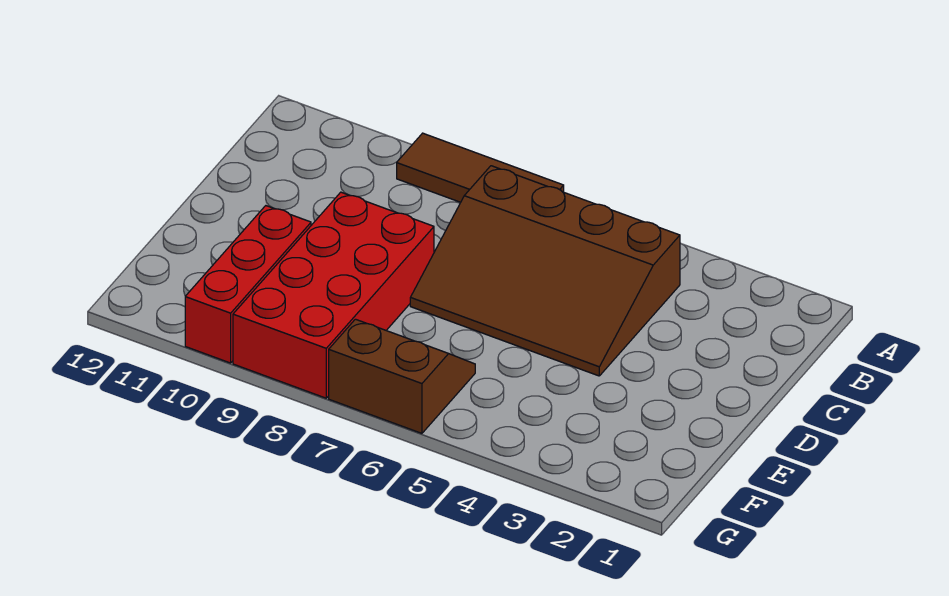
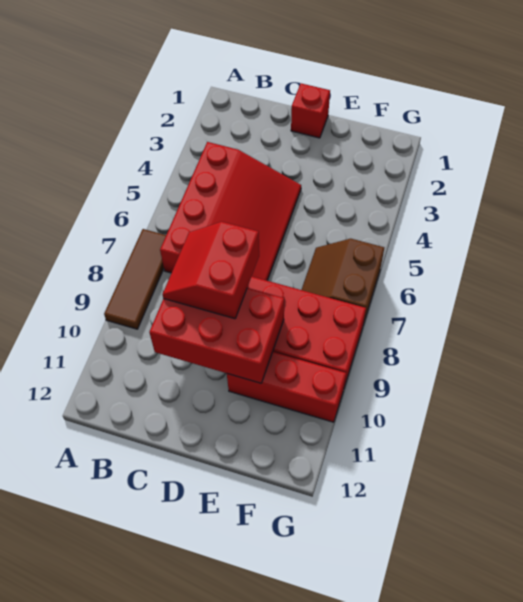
brown slope B4:D7 level 1 top B -> red slope B4:D7 level 1 top B
none -> red slope C8:D9 level 3 top D
none -> red brick C9:E10 level 2
none -> red brick D1 level 1

